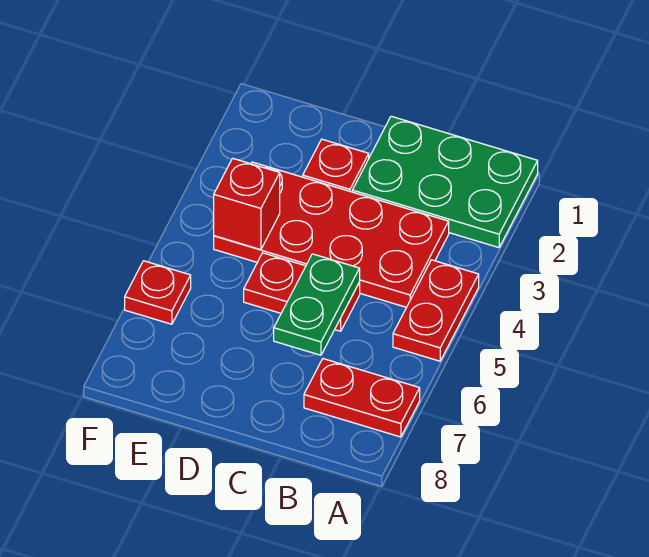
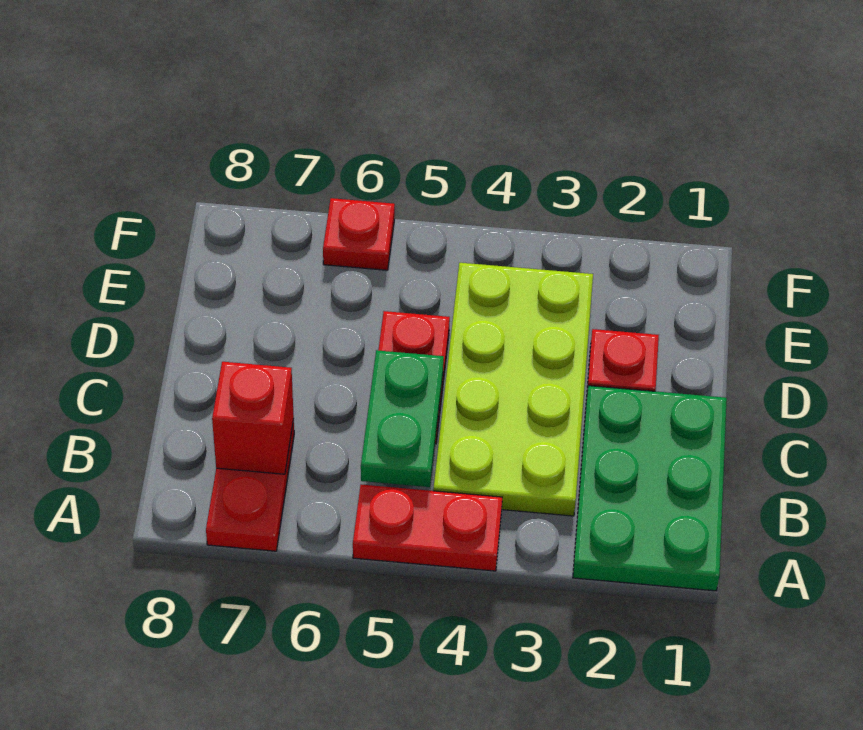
red plate B3:E4 level 1 -> lime plate B3:E4 level 1
green plate C5:C6 level 2 -> green plate B5:C5 level 2
red brick E4 level 2 -> red brick B7 level 2

